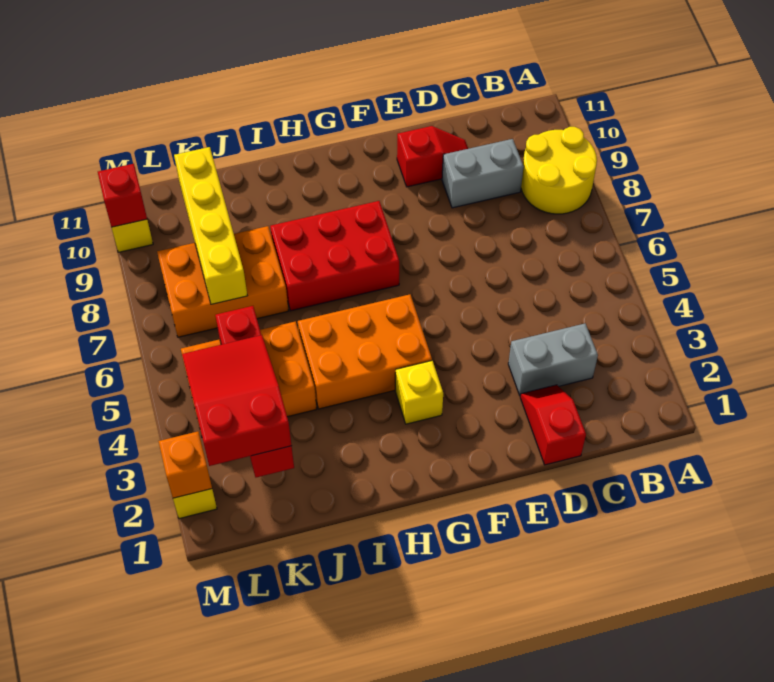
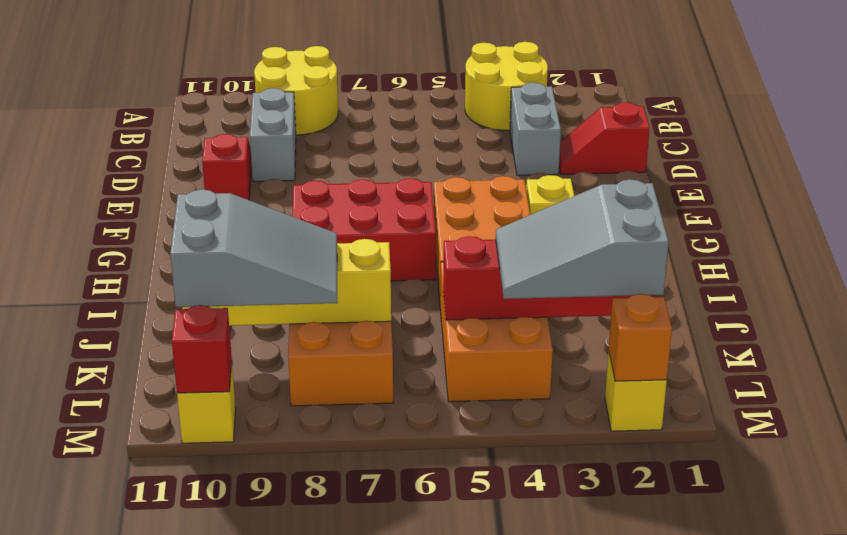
none -> yellow round brick A3:B4 level 1
red brick G7:I8 level 1 -> red brick G6:H8 level 1
red slope K2:L4 level 3 top 2 -> grey slope K2:L4 level 3 top 2
none -> grey slope K8:L10 level 3 top 10

